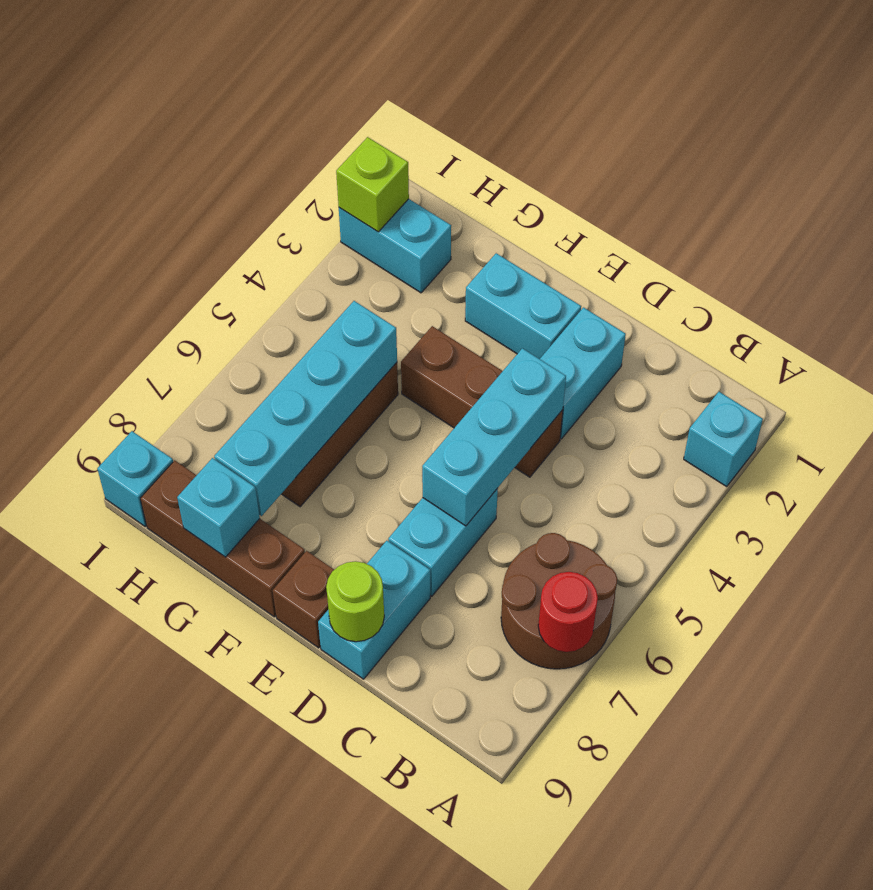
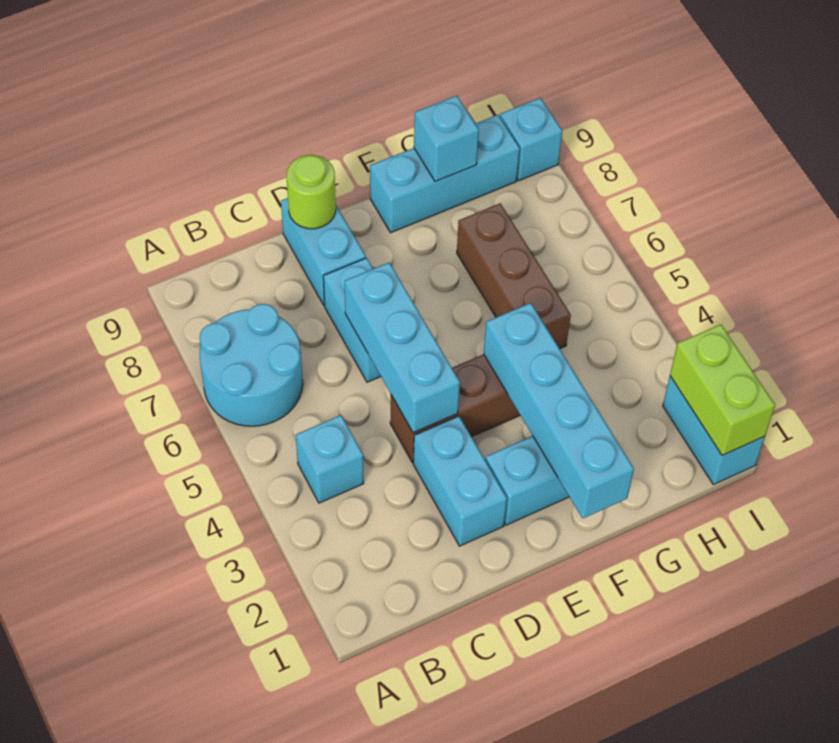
cyan brick A2 level 1 -> cyan brick B4 level 1
brown round brick A6:B7 level 1 -> cyan round brick A6:B7 level 1
red round brick A7 level 2 -> none
brown brick E9 level 1 -> none
brown brick F9:H9 level 1 -> cyan brick F9:H9 level 1
cyan brick G5:G8 level 2 -> cyan brick F1:F4 level 2
cyan brick H2:I2 level 1 -> cyan brick I1:I2 level 1
lime brick I2 level 2 -> lime brick I1:I2 level 2

